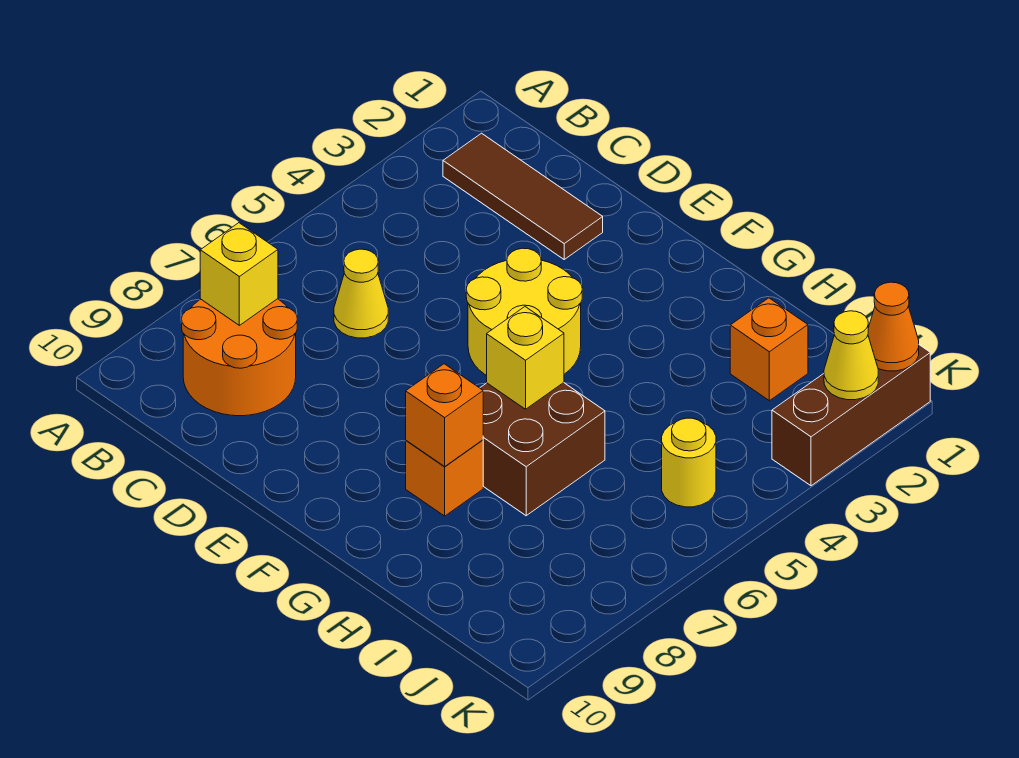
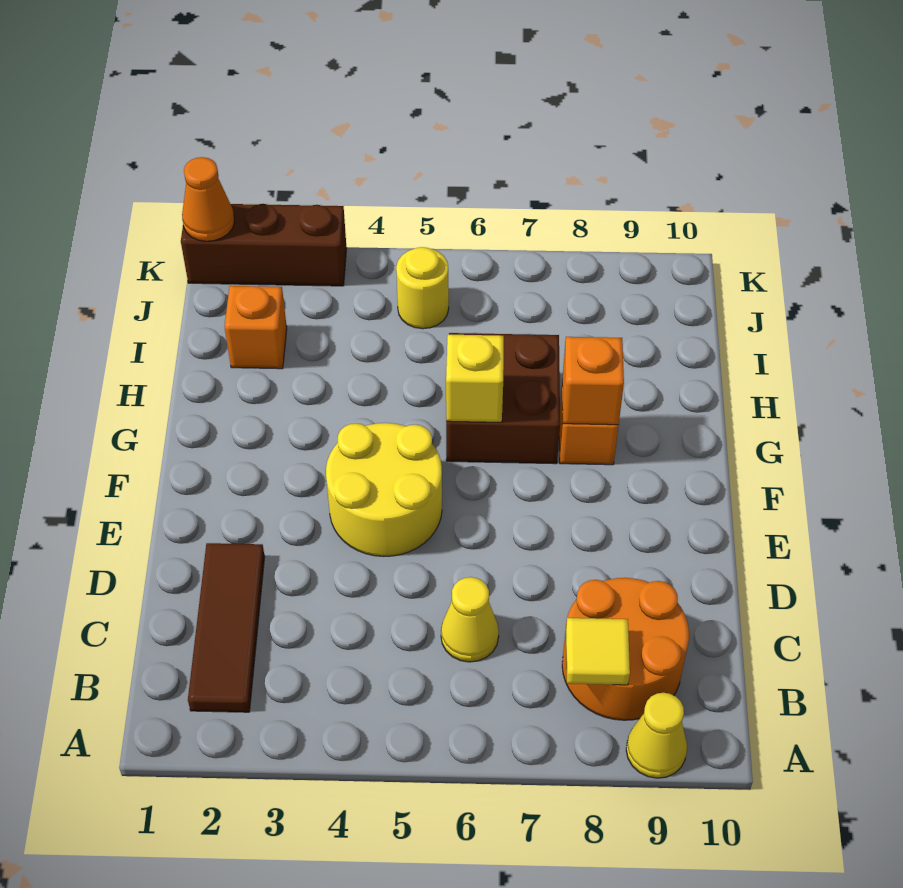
yellow brick B8 level 2 -> yellow tile B8 level 2
yellow cone K2 level 2 -> yellow cone A9 level 1

